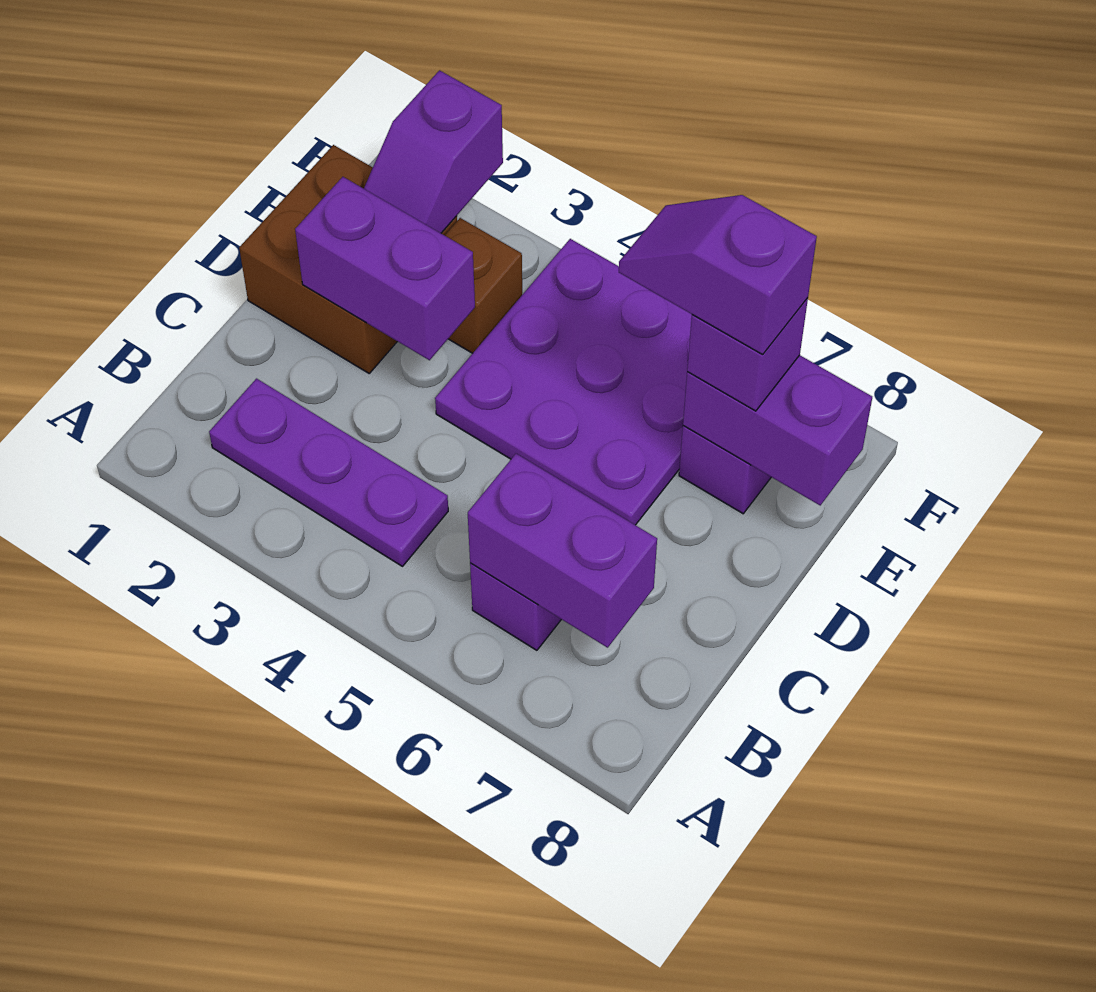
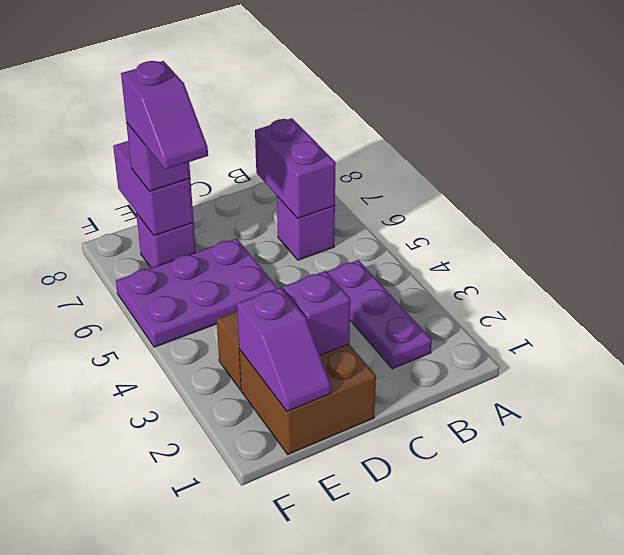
purple brick D2:D3 level 2 -> purple brick D2 level 2
purple plate D4:F6 level 1 -> purple plate D5:F6 level 1
purple slope E2:F2 level 2 top F -> purple slope E1:E2 level 2 top 2

